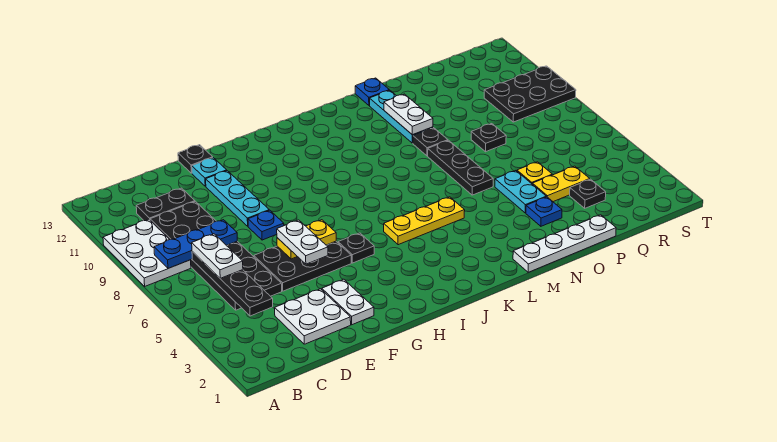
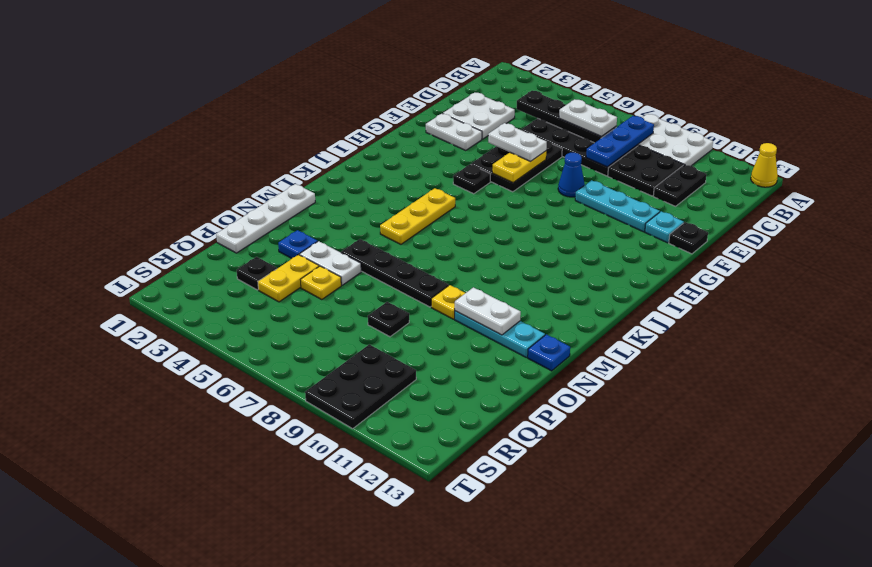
none -> yellow cone A13 level 1
blue plate F8 level 1 -> blue cone F8 level 1
black plate N6:N8 level 1 -> black plate N5:N8 level 1
black plate N9 level 1 -> yellow plate N9 level 1
cyan plate O4:O5 level 1 -> white plate O4:O5 level 1

